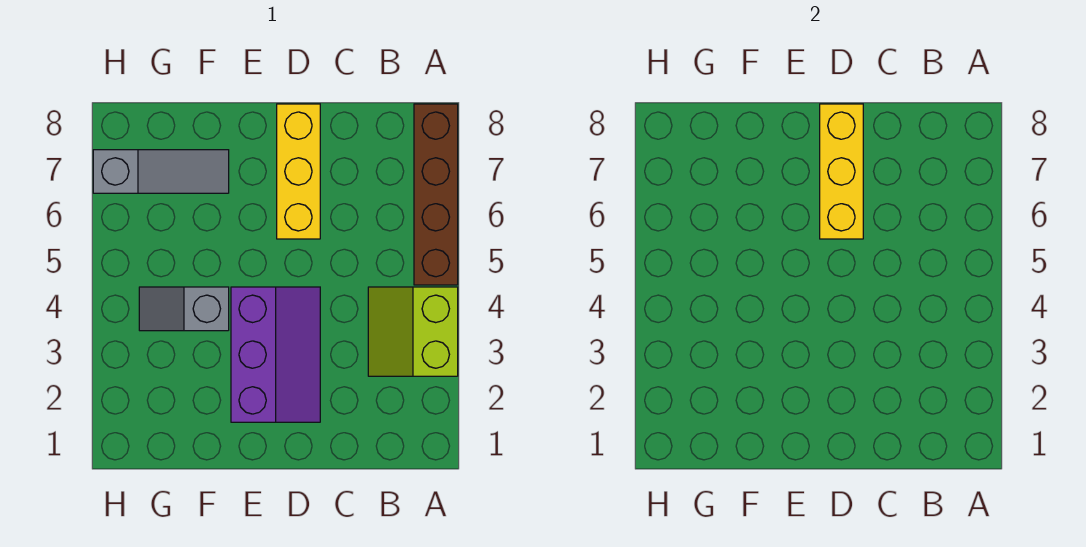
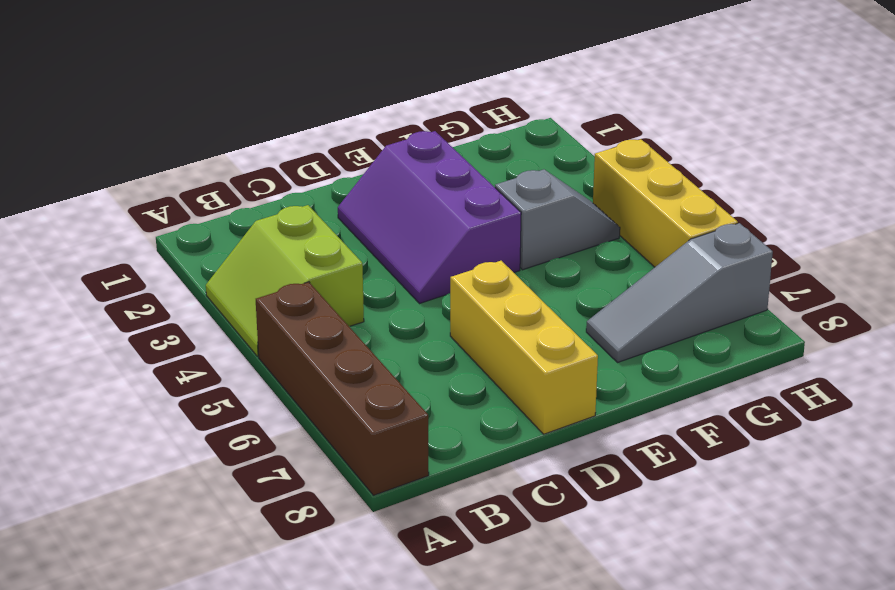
lime slope A3:B4 level 1 top A -> lime slope A3:B4 level 1 top B
yellow brick D6:D8 level 2 -> yellow brick H4:H6 level 1

